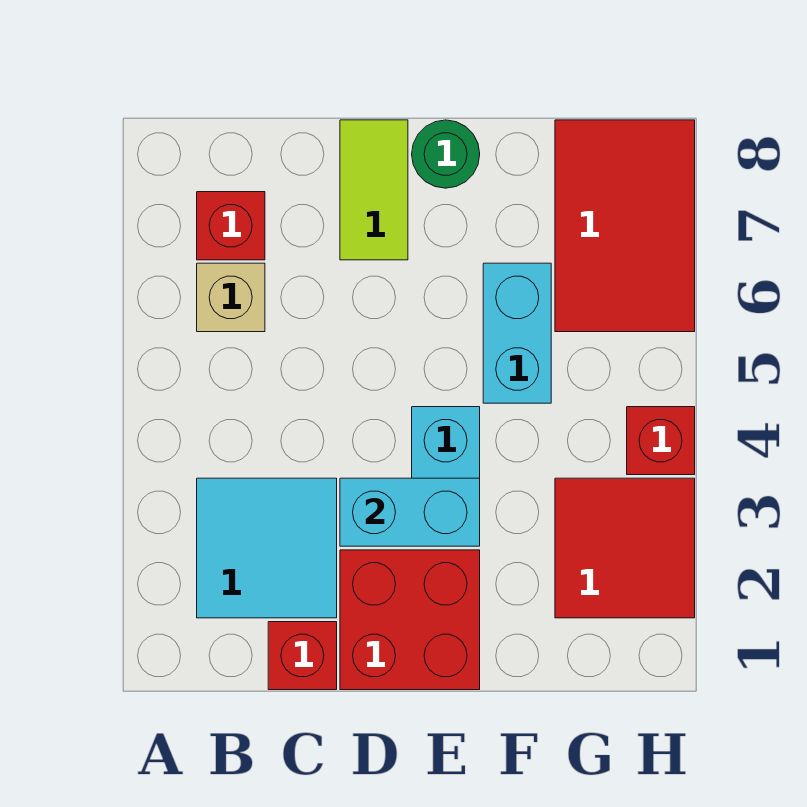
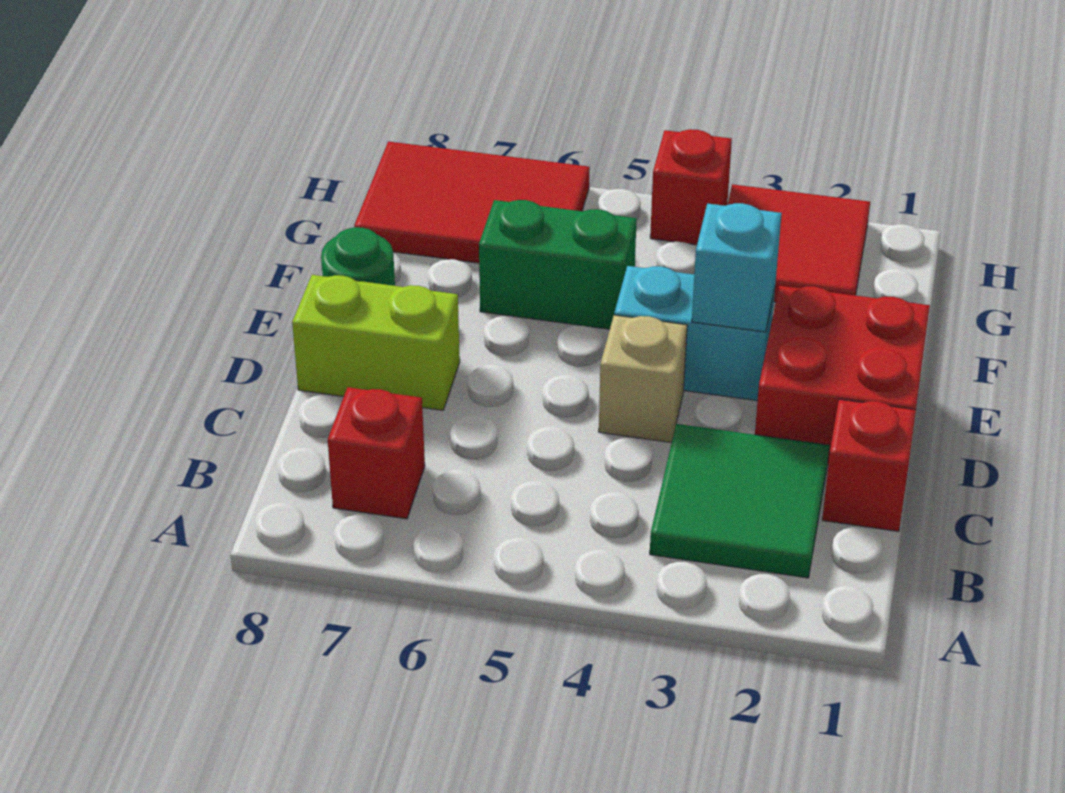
cyan tile B2:C3 level 1 -> green tile B2:C3 level 1
tan brick B6 level 1 -> tan brick D4 level 1
cyan brick D3:E3 level 2 -> cyan brick E3 level 2
lime tile D7:D8 level 1 -> lime brick D7:D8 level 1
cyan brick F5:F6 level 1 -> green brick F5:F6 level 1

